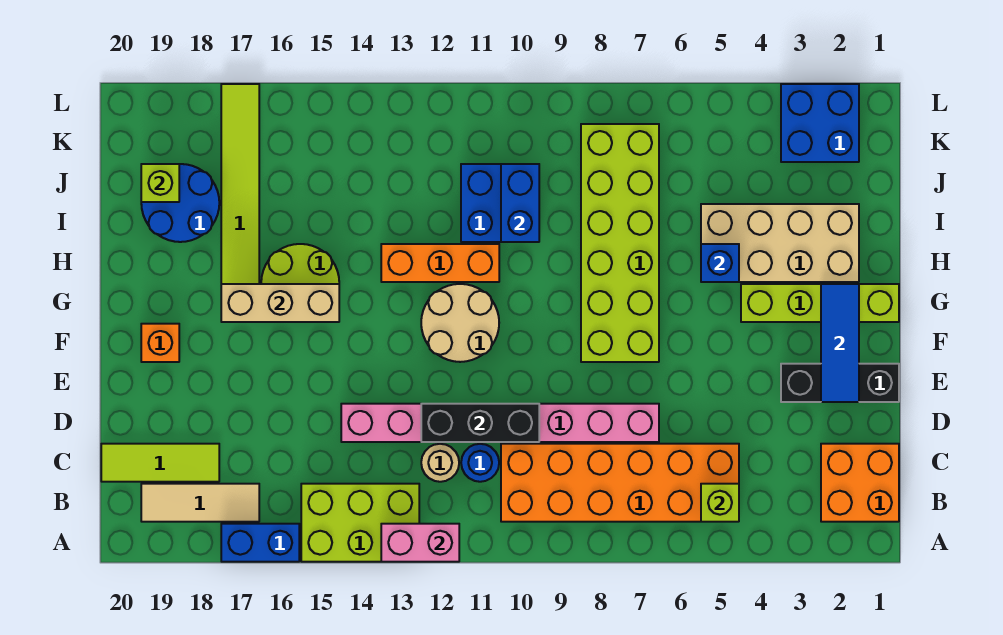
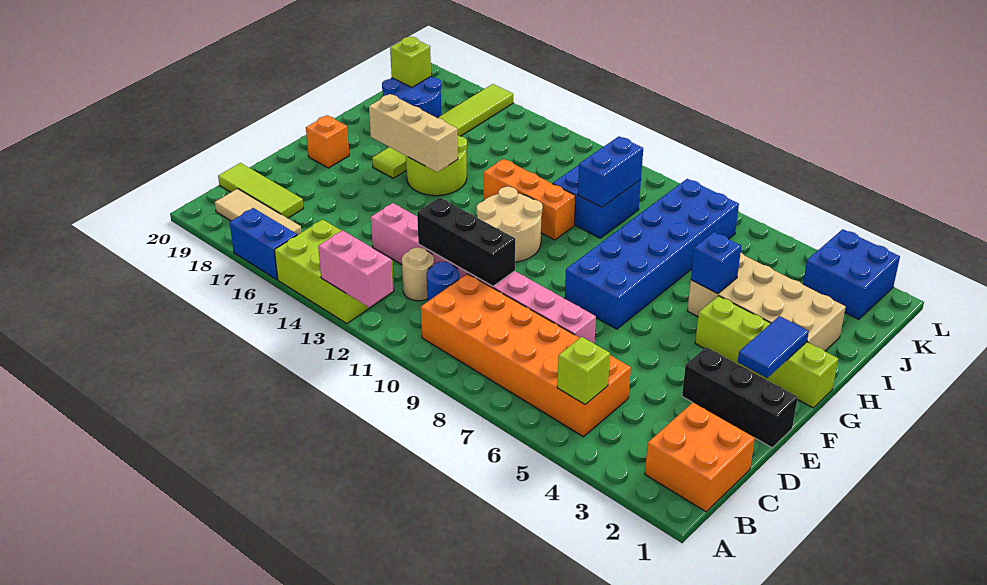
blue tile E2:G2 level 2 -> blue tile F2:G2 level 2
lime brick F7:K8 level 1 -> blue brick F7:K8 level 1

